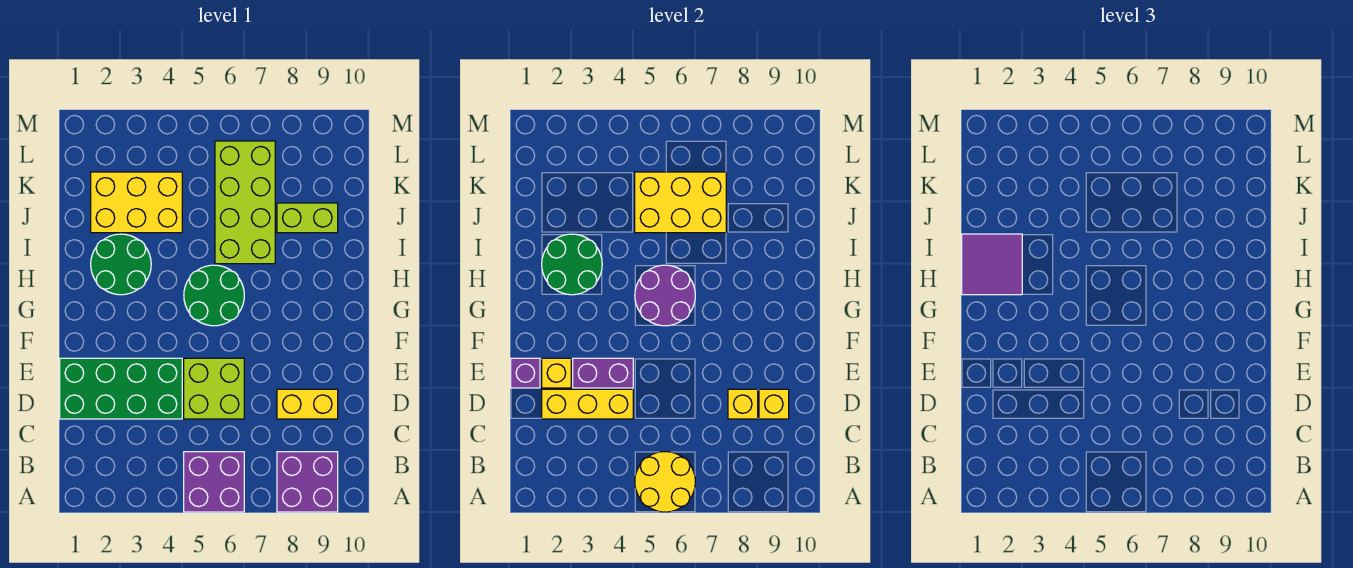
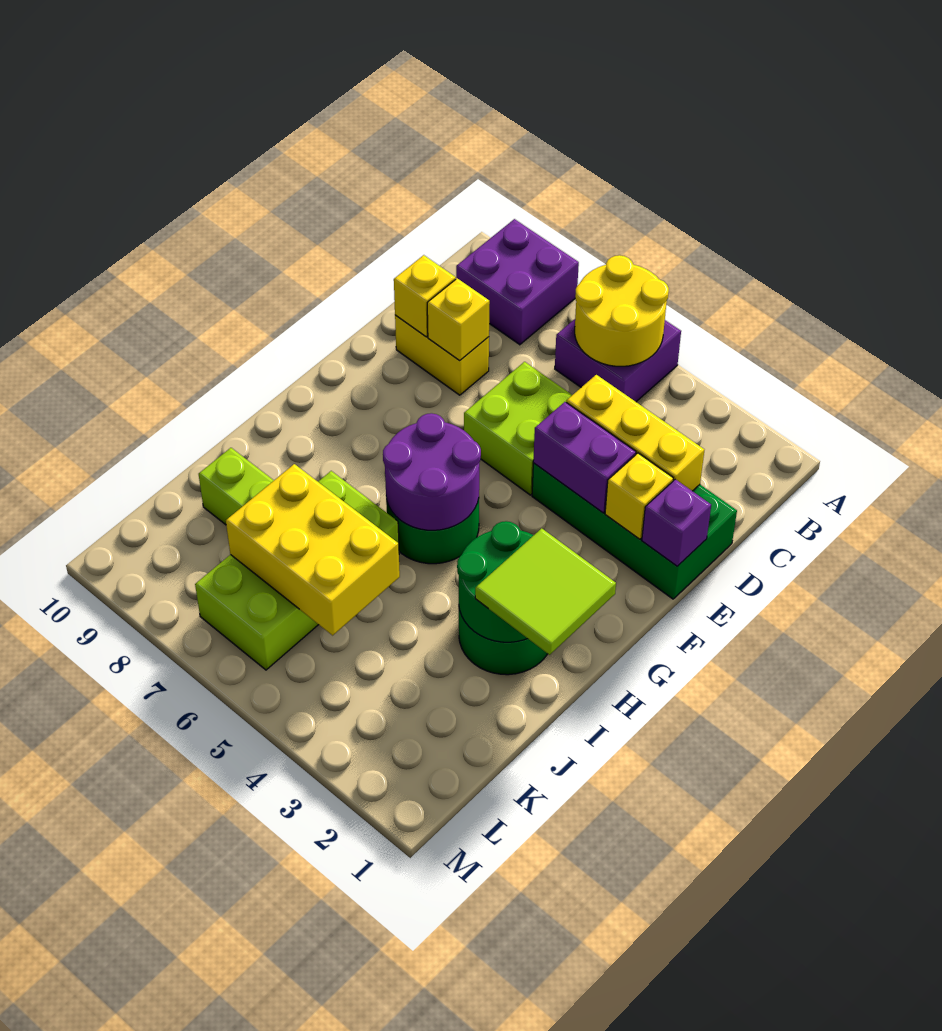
purple tile H1:I2 level 3 -> lime tile H1:I2 level 3
yellow brick J2:K4 level 1 -> none

